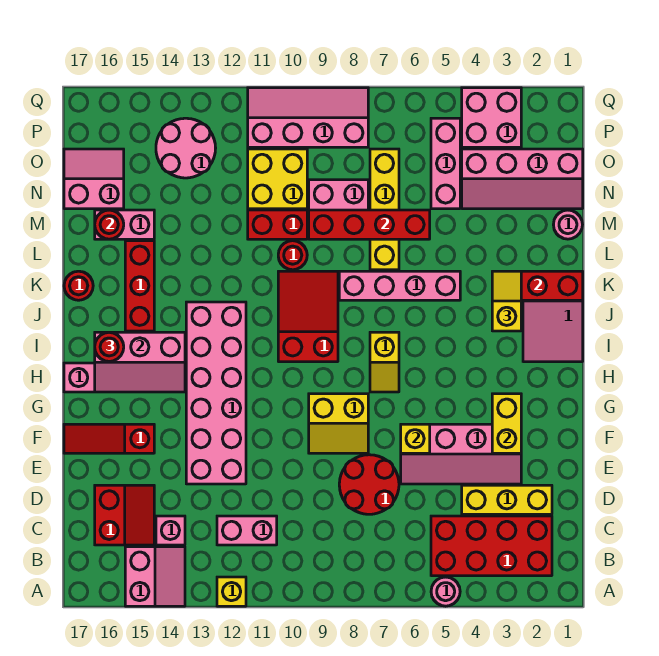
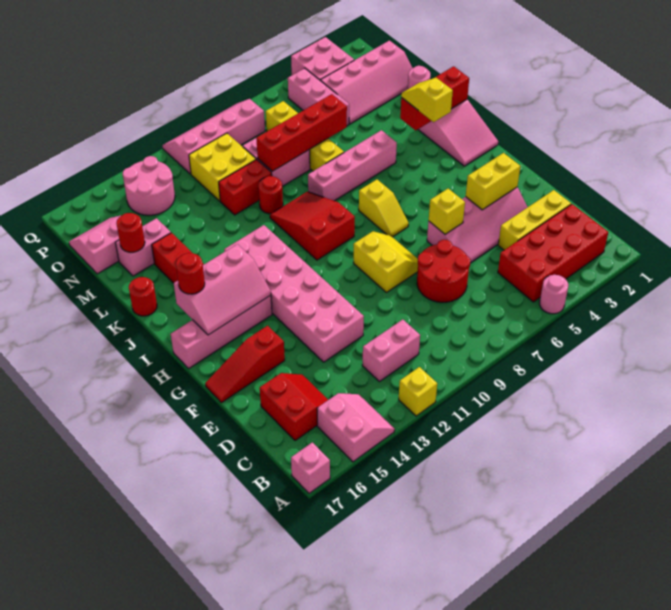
pink brick C14 level 1 -> pink brick A17 level 1
yellow brick F3:G3 level 2 -> yellow brick F3:F4 level 2
yellow slope F8:G9 level 1 top G -> yellow slope F8:G9 level 1 top 9

